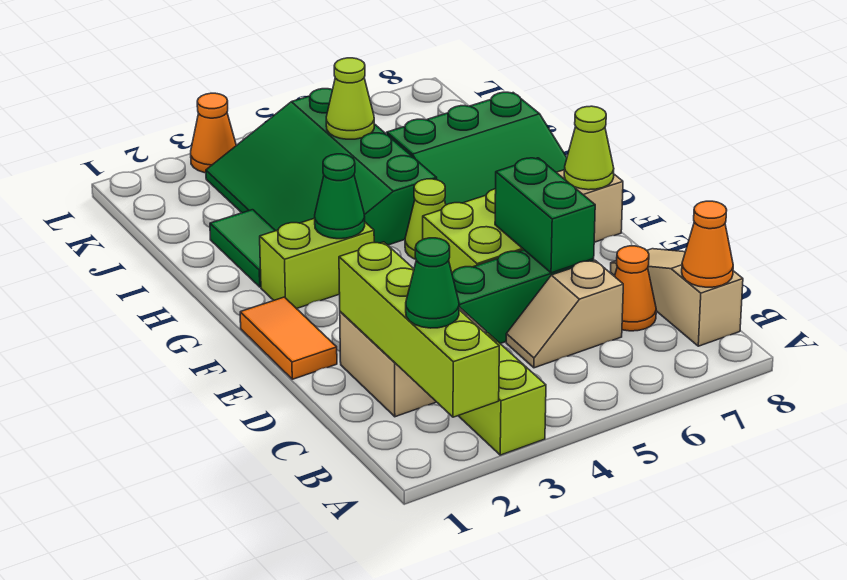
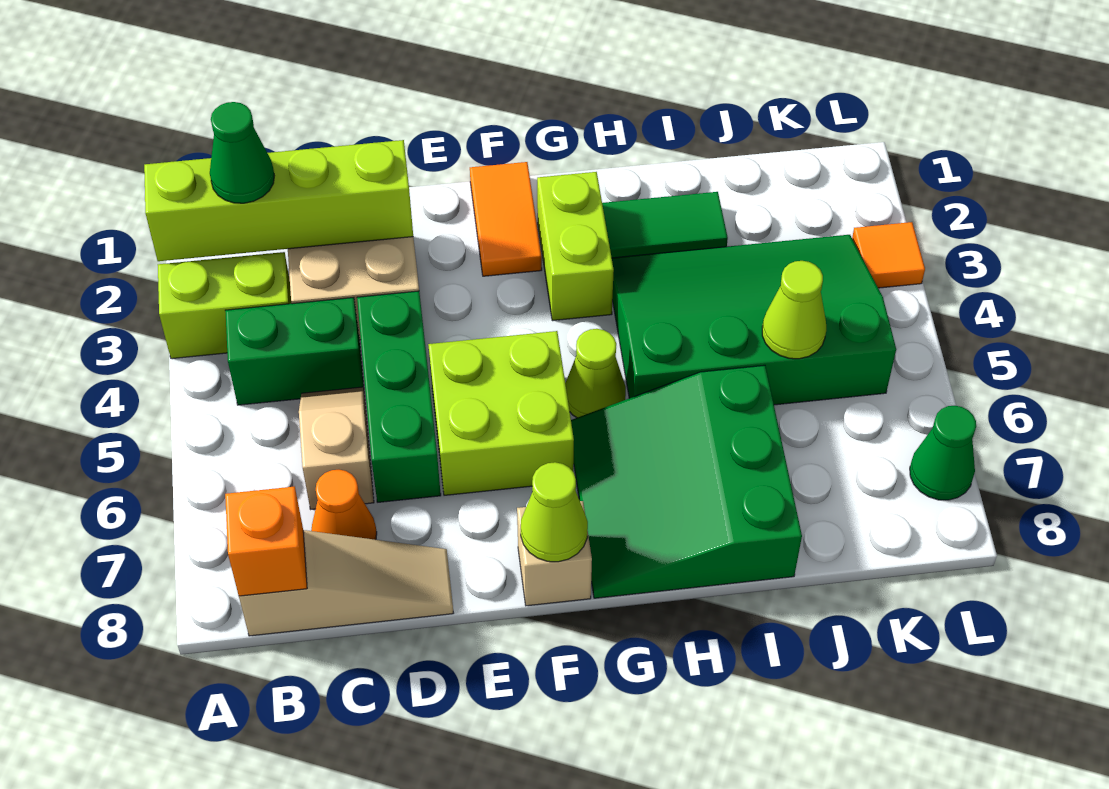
orange cone B8 level 2 -> orange brick B8 level 2
green brick D6:E6 level 2 -> green brick B4:C4 level 1
orange tile E1:F1 level 1 -> orange tile F1:F2 level 1
green cone G3 level 2 -> green cone L7 level 1
orange cone L3 level 1 -> orange tile L3 level 1

